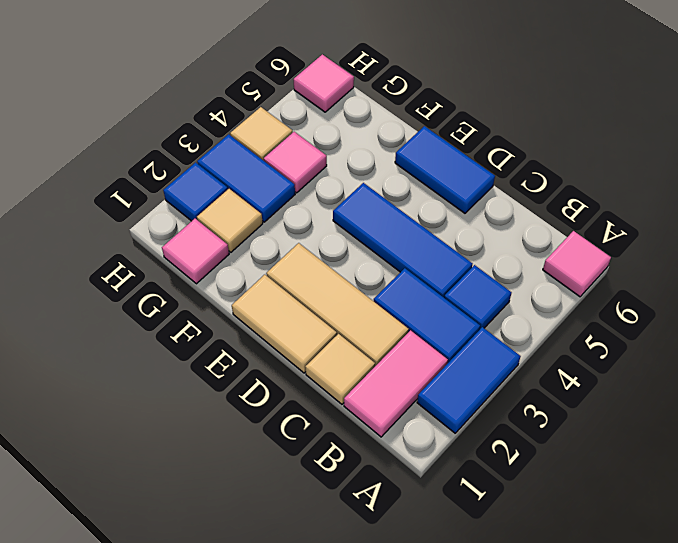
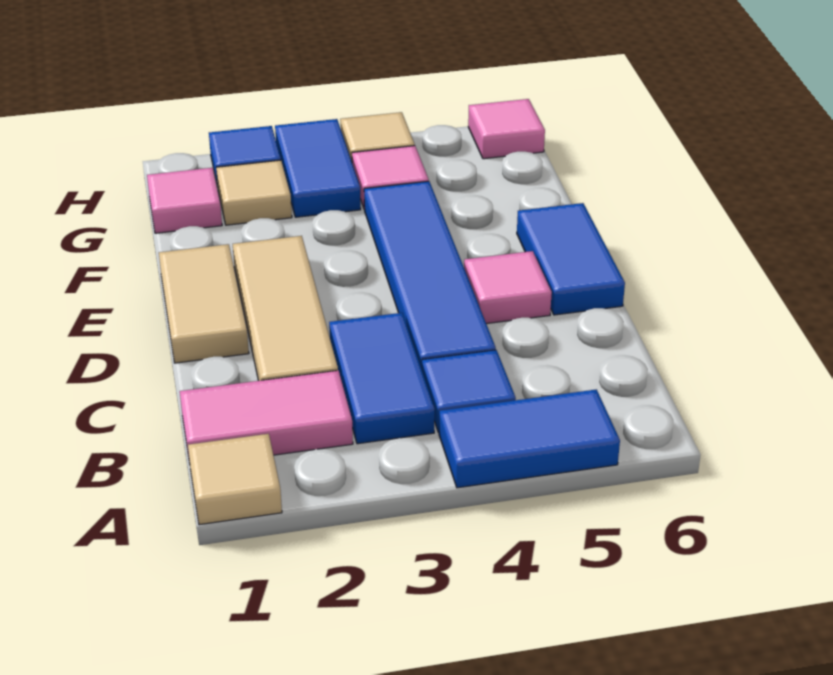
blue tile A2:A3 level 1 -> blue tile A4:A5 level 1
pink tile A6 level 1 -> pink tile D5 level 1
tan tile C1 level 1 -> tan tile A1 level 1
blue tile C4:E4 level 1 -> blue tile C4:F4 level 1

